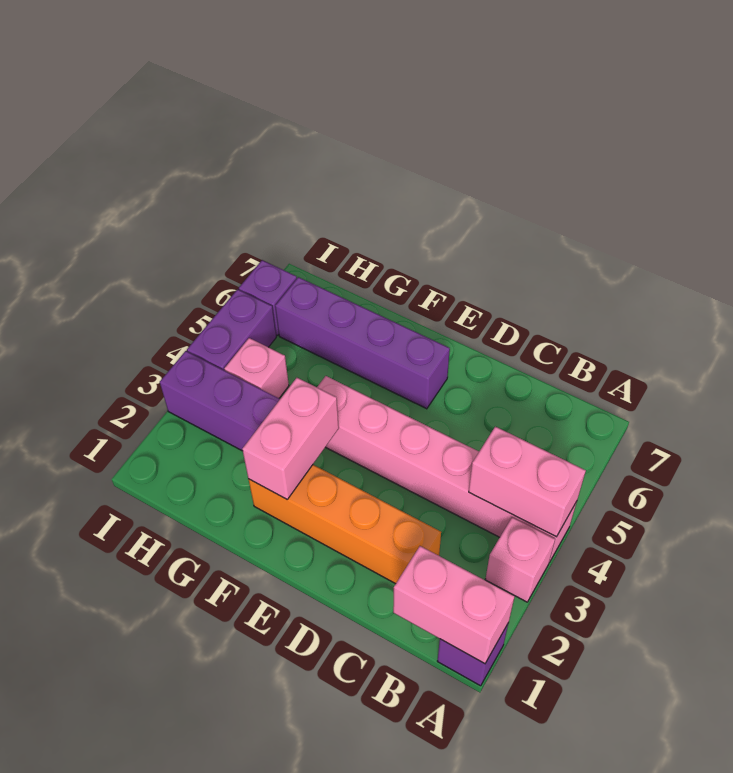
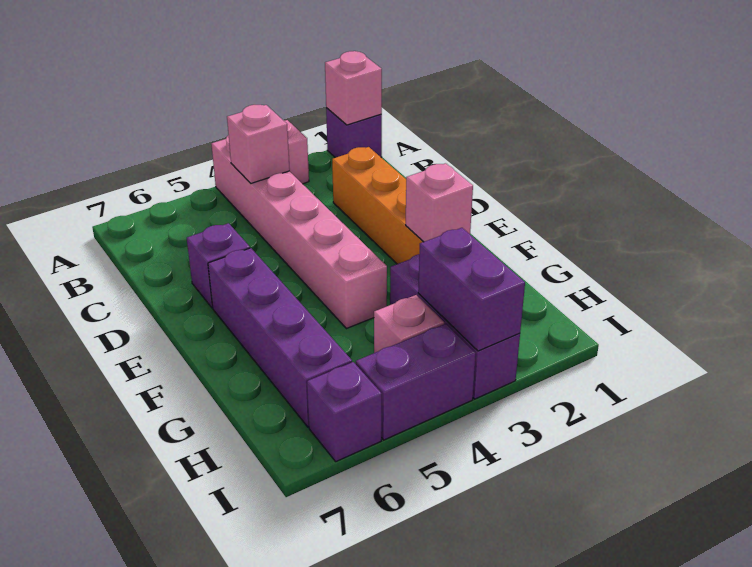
pink brick A1:B1 level 2 -> pink brick A1 level 2
pink brick A4:B4 level 2 -> pink brick B4 level 2
none -> purple brick D6 level 1
pink brick F2:F3 level 2 -> pink brick F2 level 2
none -> purple brick H3:I3 level 2

